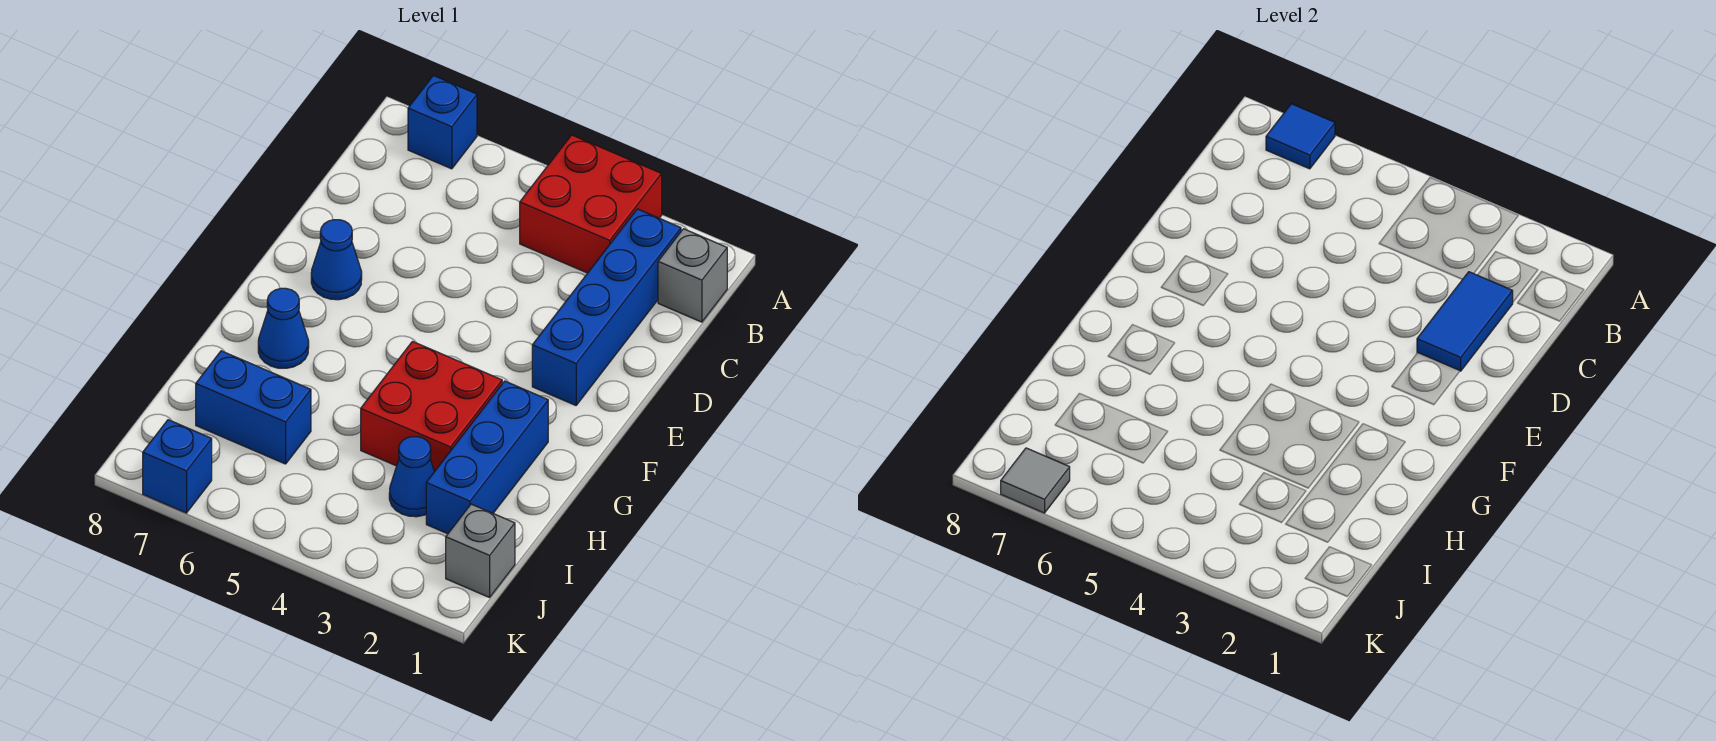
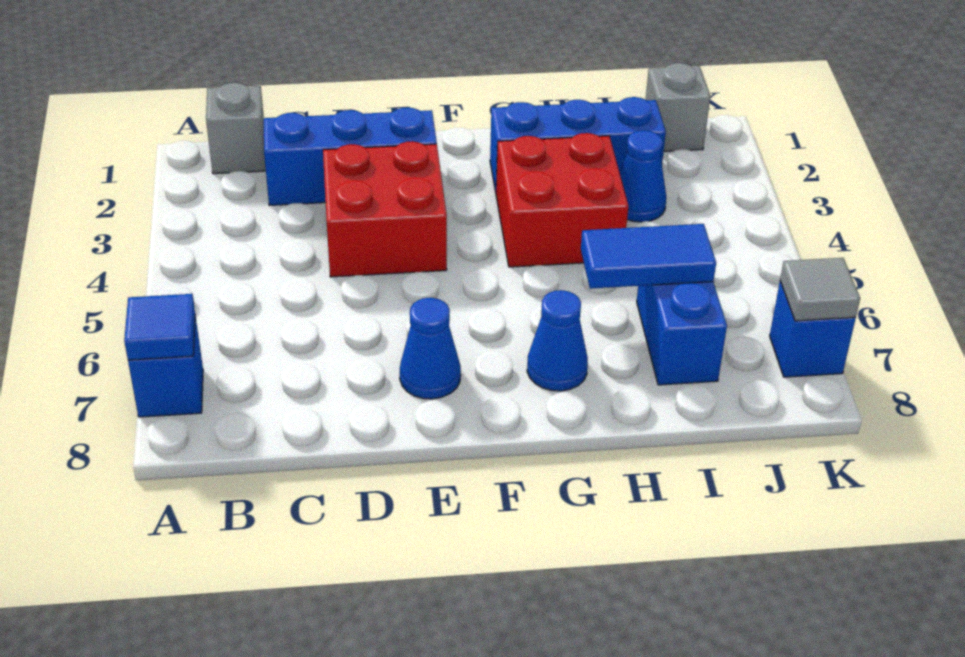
red brick A3:B4 level 1 -> red brick D3:E4 level 1
blue brick B2:E2 level 1 -> blue brick C2:E2 level 1
blue tile C2:D2 level 2 -> blue tile H6:I6 level 2

